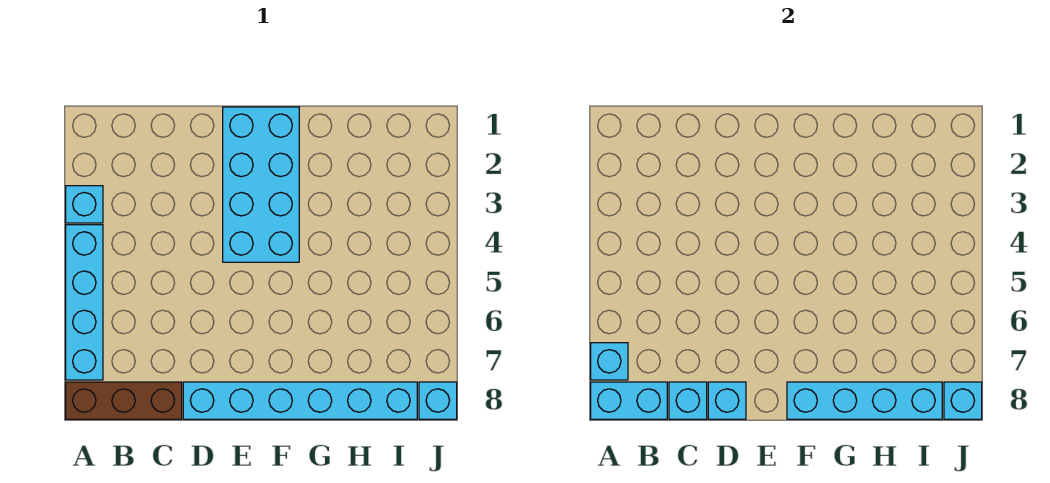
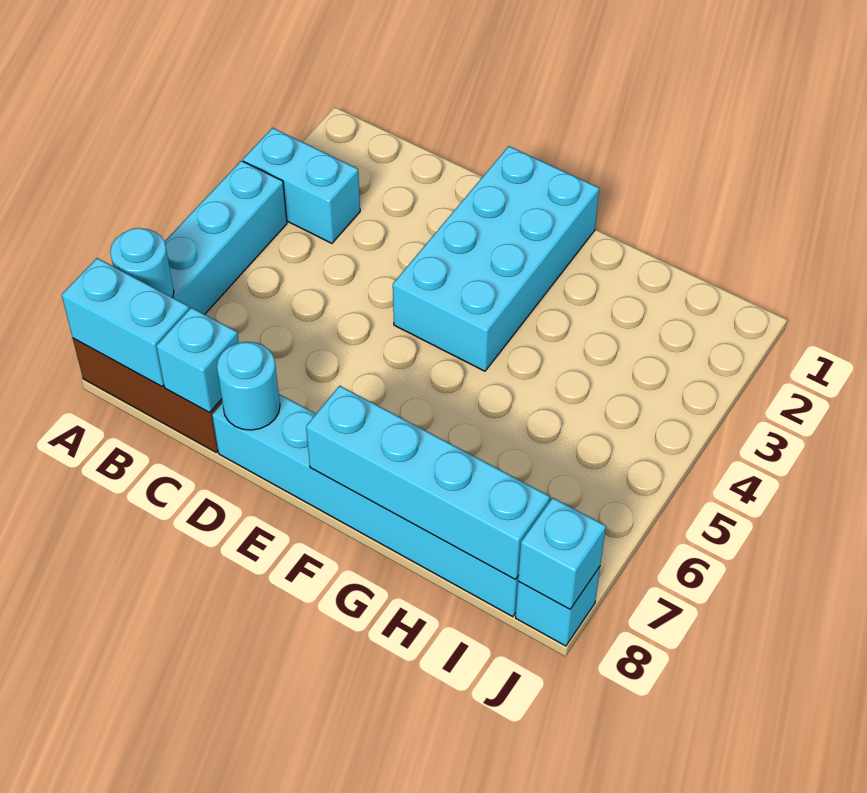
cyan brick A3 level 1 -> cyan brick A3:B3 level 1
cyan brick A7 level 2 -> cyan round brick A7 level 2
cyan brick D8 level 2 -> cyan round brick D8 level 2

